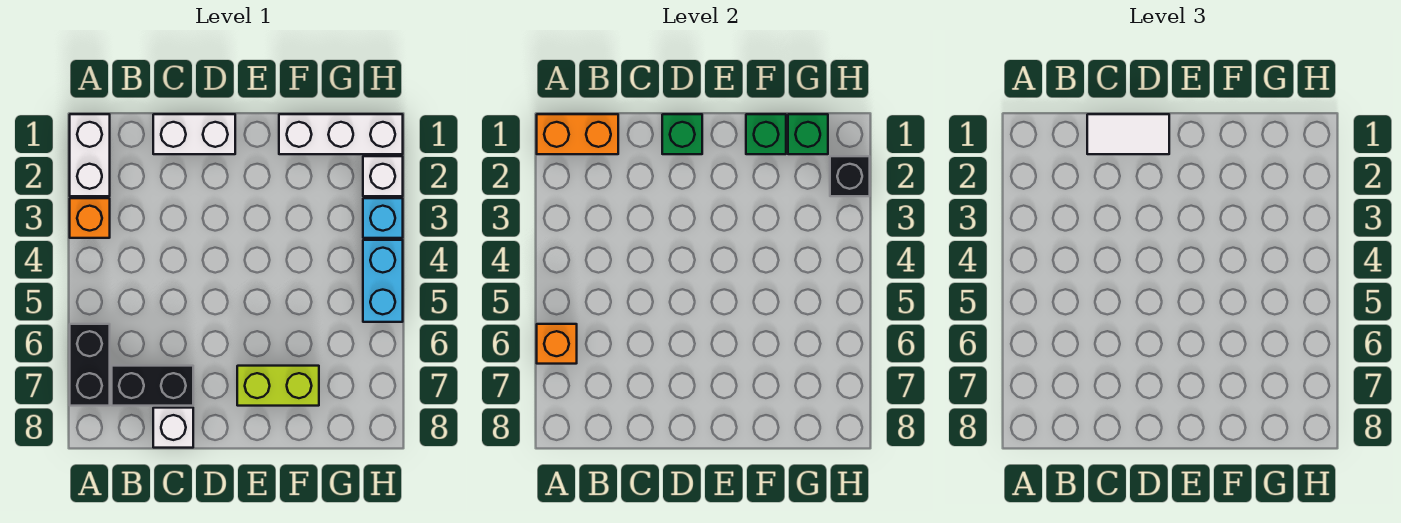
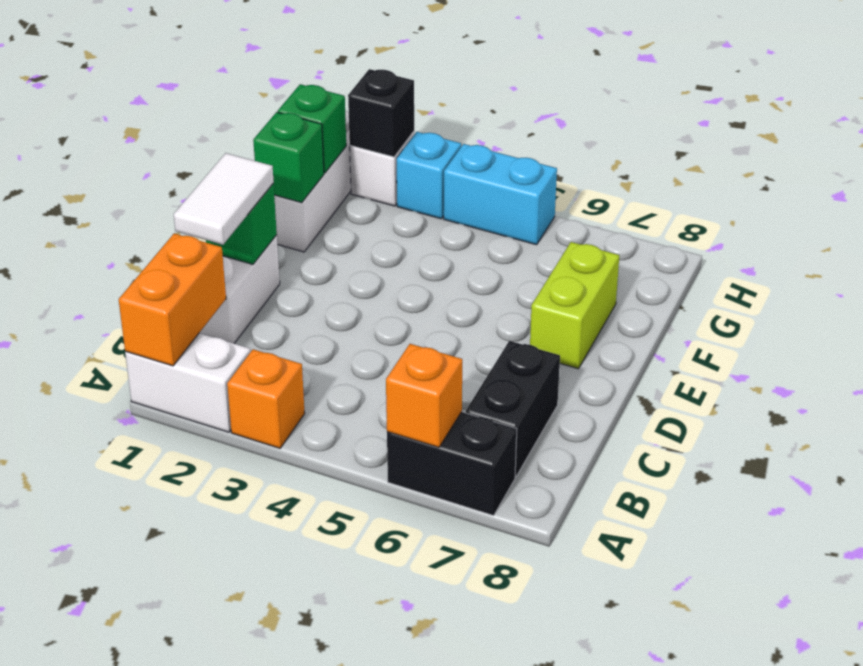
white brick C8 level 1 -> none

